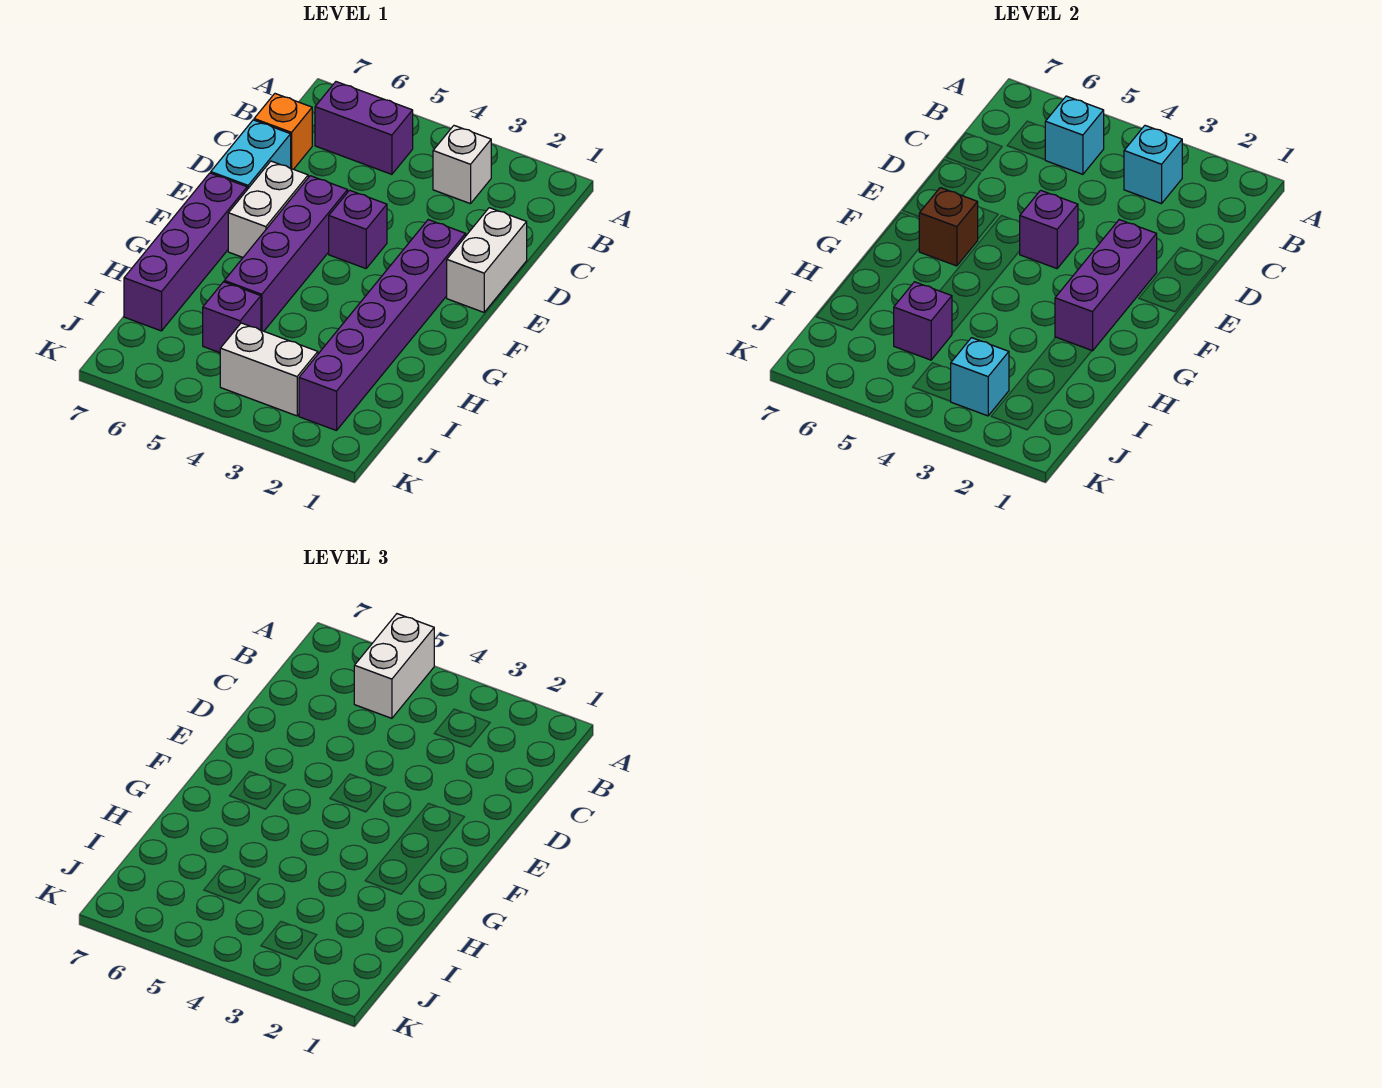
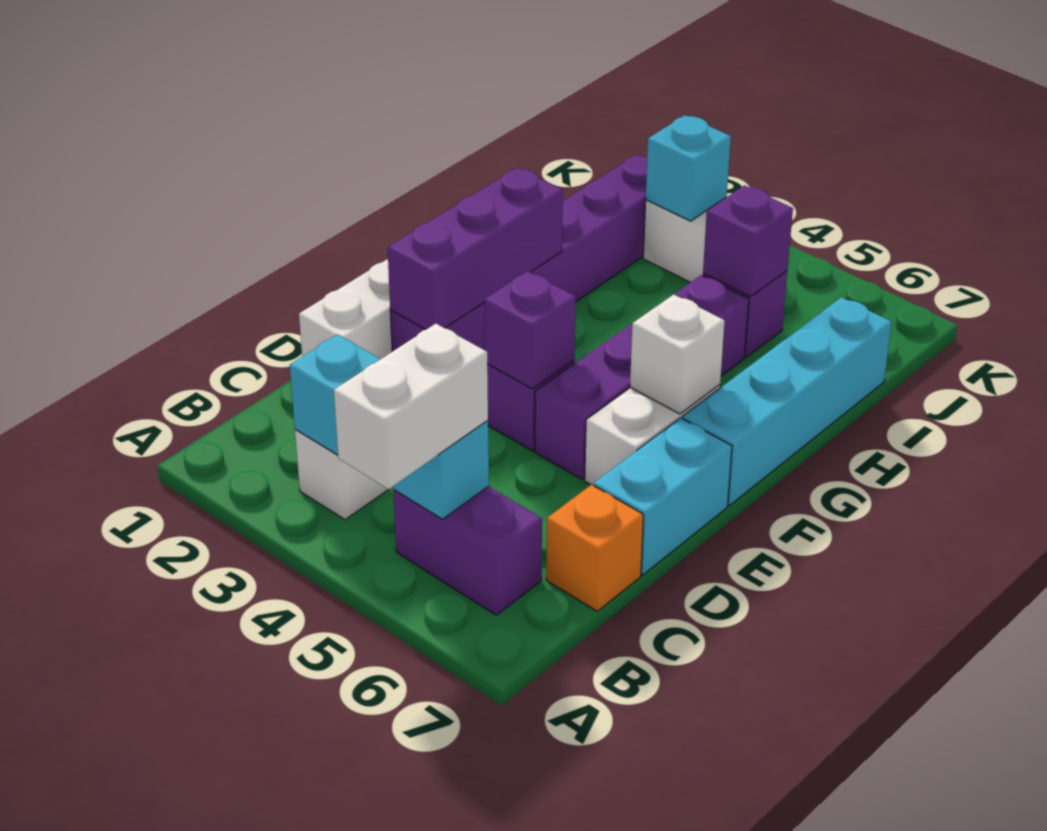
brown brick F6 level 2 -> white brick F6 level 2
purple brick F7:I7 level 1 -> cyan brick F7:I7 level 1

